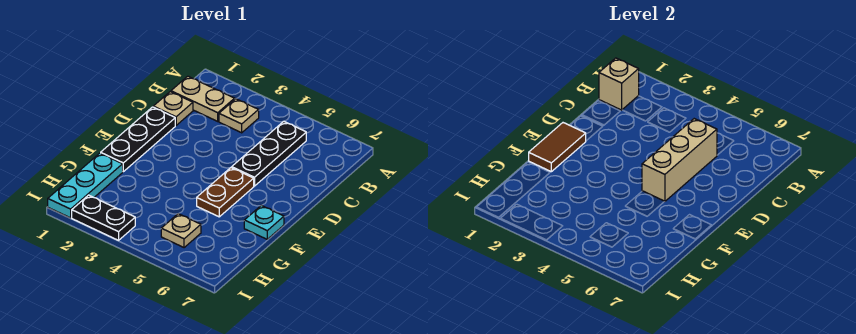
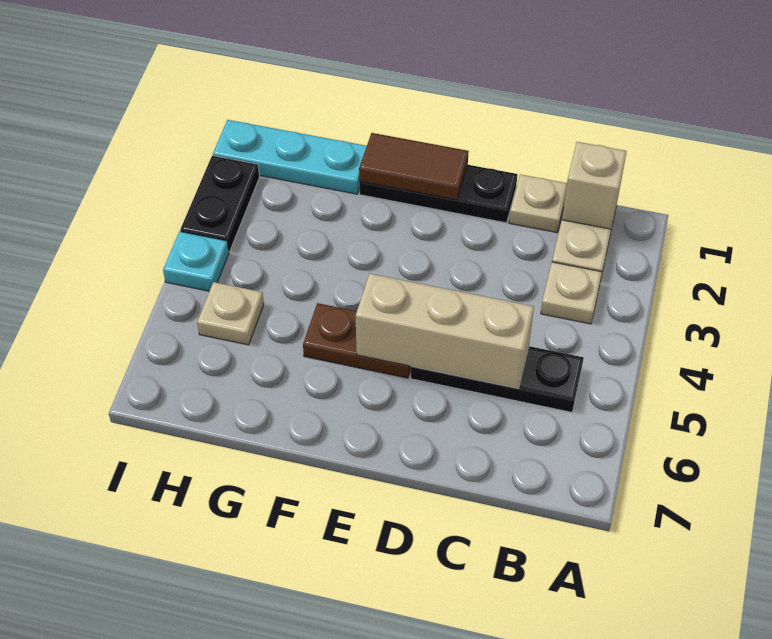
cyan plate F7 level 1 -> cyan plate I4 level 1

